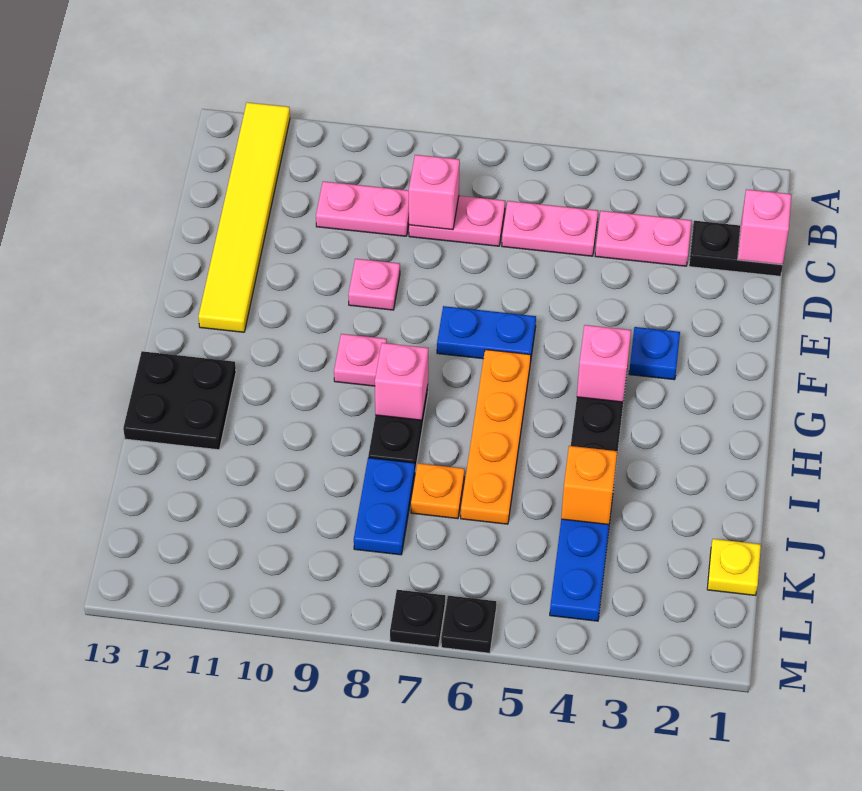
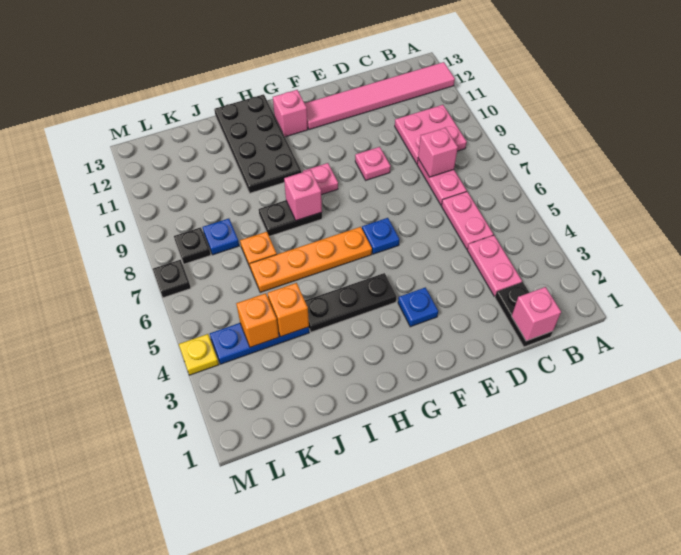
yellow tile A12:F12 level 1 -> pink tile A12:F12 level 1
pink plate C9:C10 level 1 -> pink plate B9:C10 level 1
blue plate F6:F7 level 1 -> blue plate F6 level 1
pink brick G4 level 2 -> pink brick G12 level 1
black plate H12:I13 level 1 -> black plate H10:I13 level 1
blue plate J8:K8 level 1 -> blue plate K8 level 1
yellow plate K1 level 1 -> yellow plate M4 level 1
none -> orange brick K4 level 2
black plate M6 level 1 -> black plate L8 level 1

